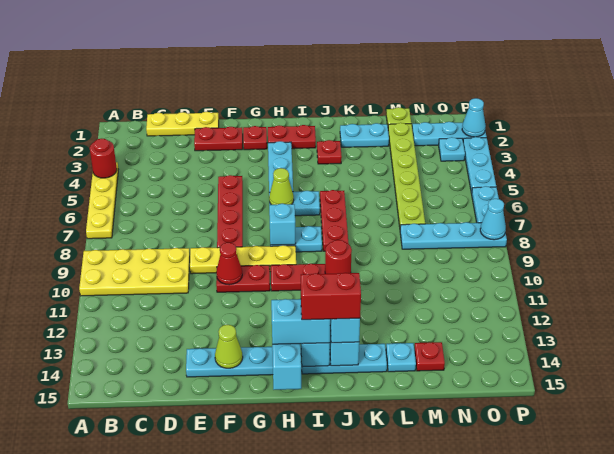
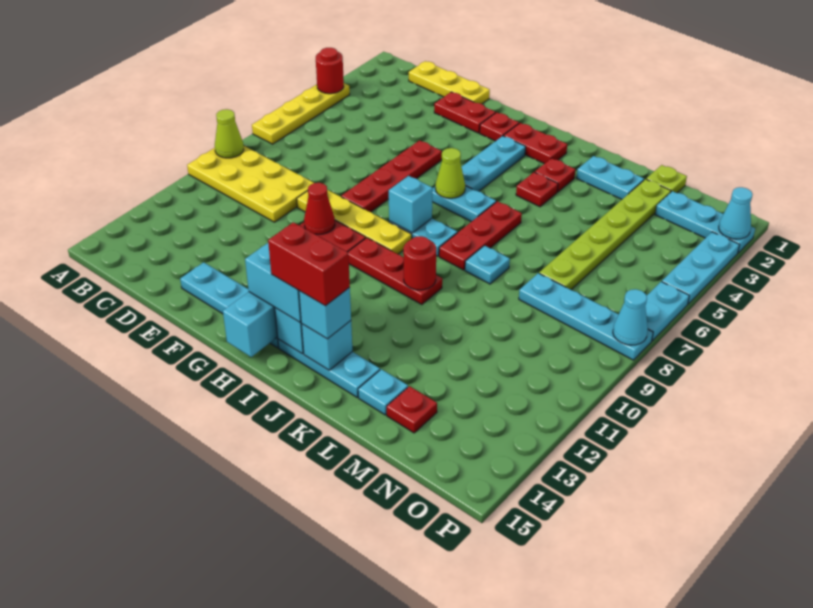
lime cone F14 level 2 -> lime cone A9 level 2
none -> red plate J4 level 1
cyan plate O3 level 1 -> cyan plate K8 level 1

